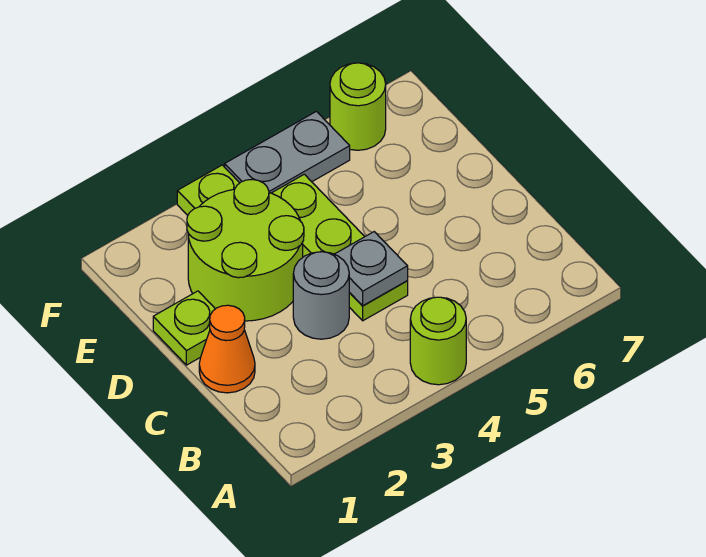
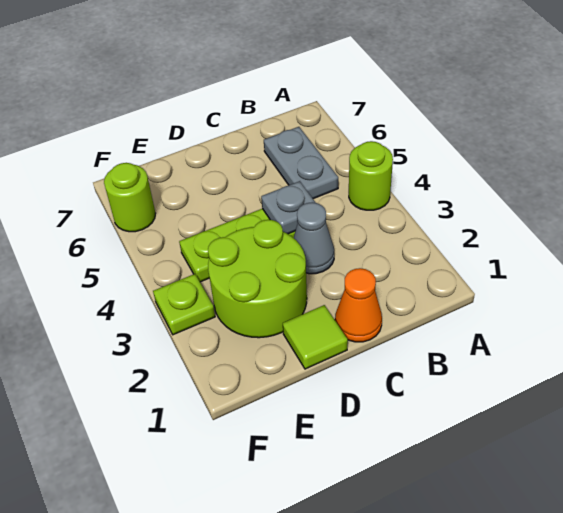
grey round brick C3 level 1 -> grey cone C3 level 1
lime plate D1 level 1 -> lime tile D1 level 1
grey plate F4:F5 level 1 -> grey plate B5:B6 level 1

